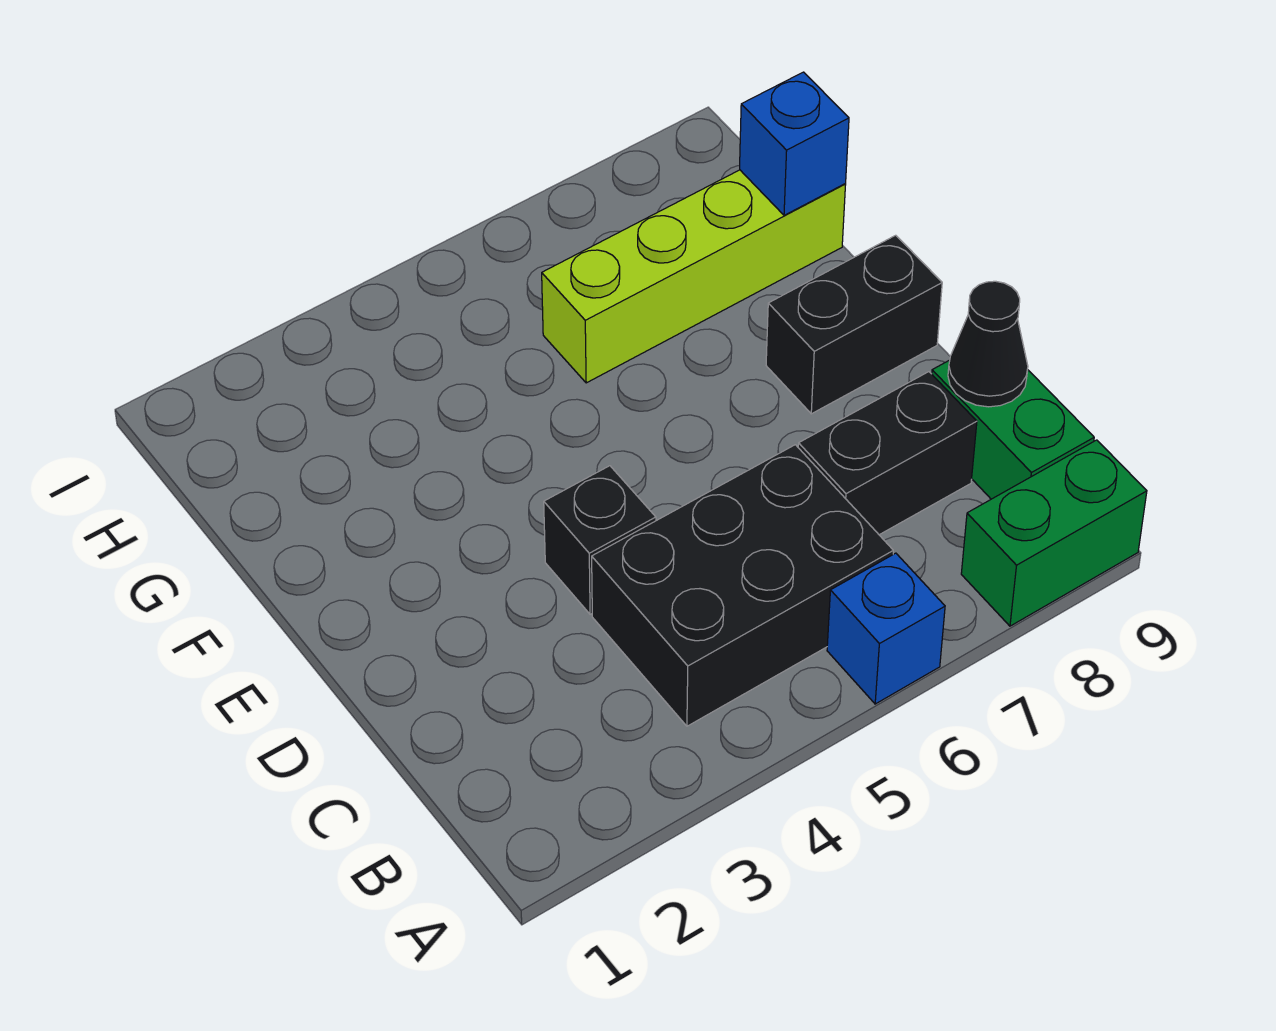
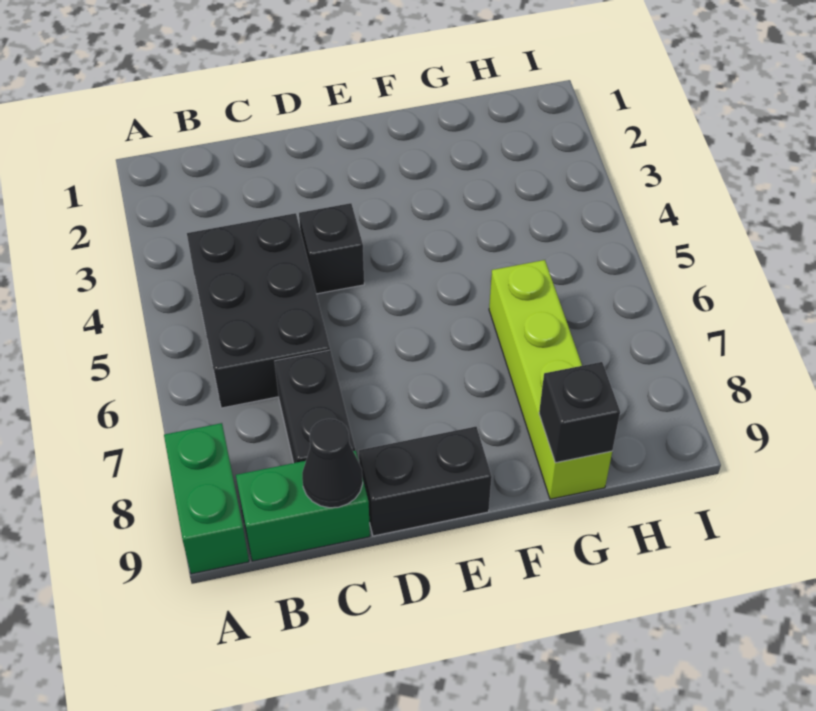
blue brick A6 level 1 -> none
black brick E8:E9 level 1 -> black brick D9:E9 level 1
blue brick G9 level 2 -> black brick G9 level 2

